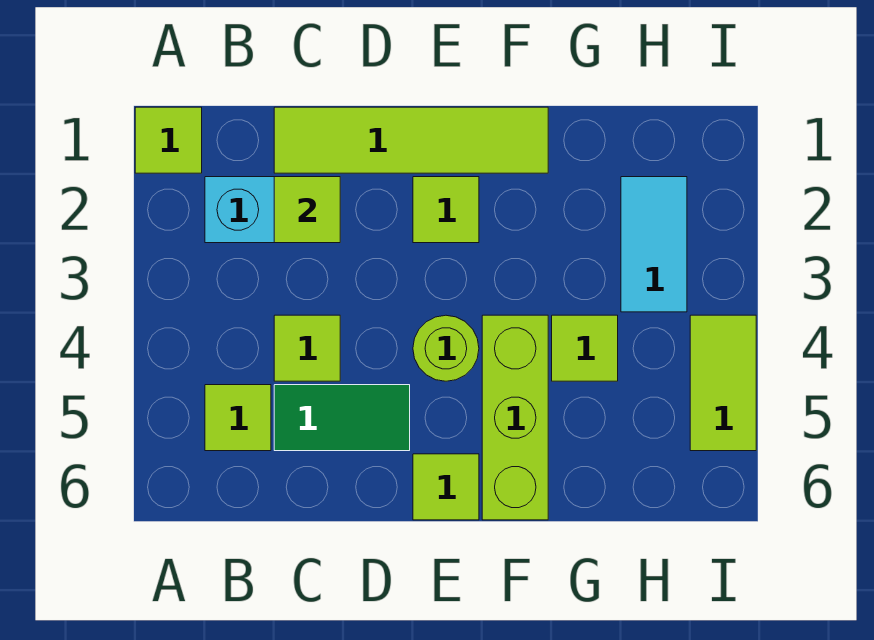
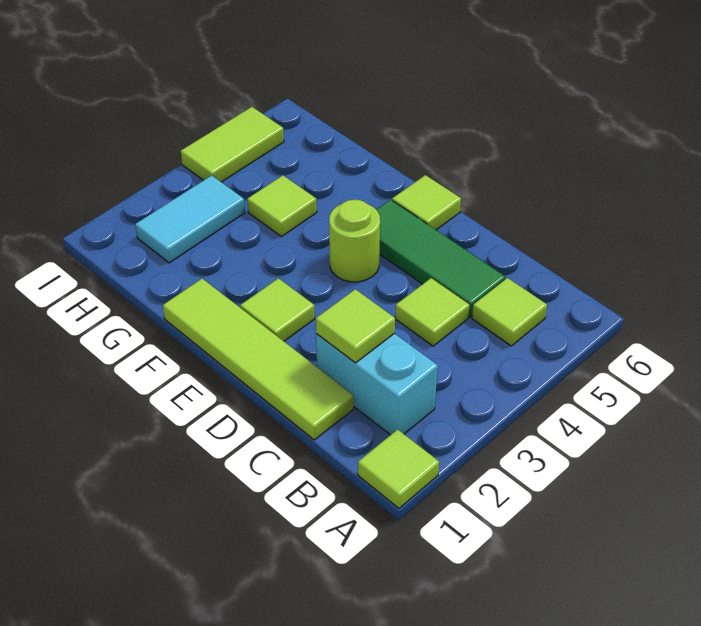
green tile C5:D5 level 1 -> green tile C5:E5 level 1
lime brick F4:F6 level 1 -> none

